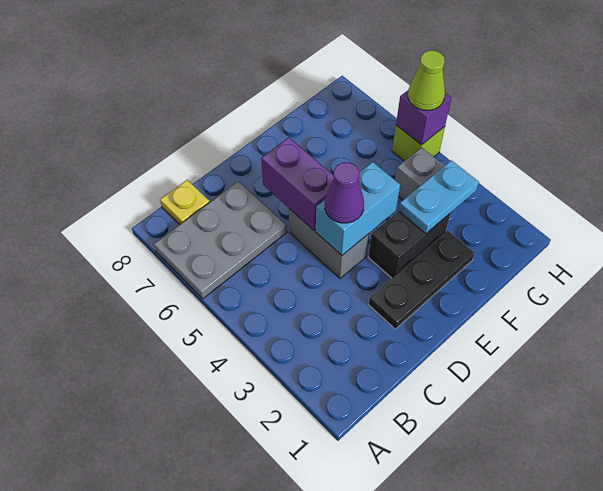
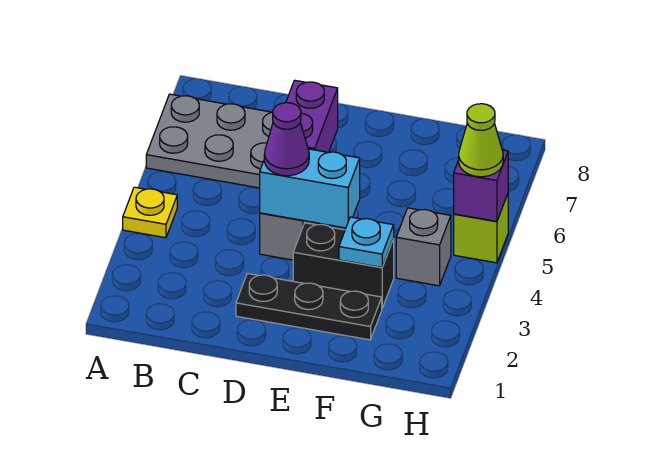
yellow plate B8 level 1 -> yellow plate A4 level 1
cyan plate F3:G3 level 2 -> cyan plate F3 level 2

